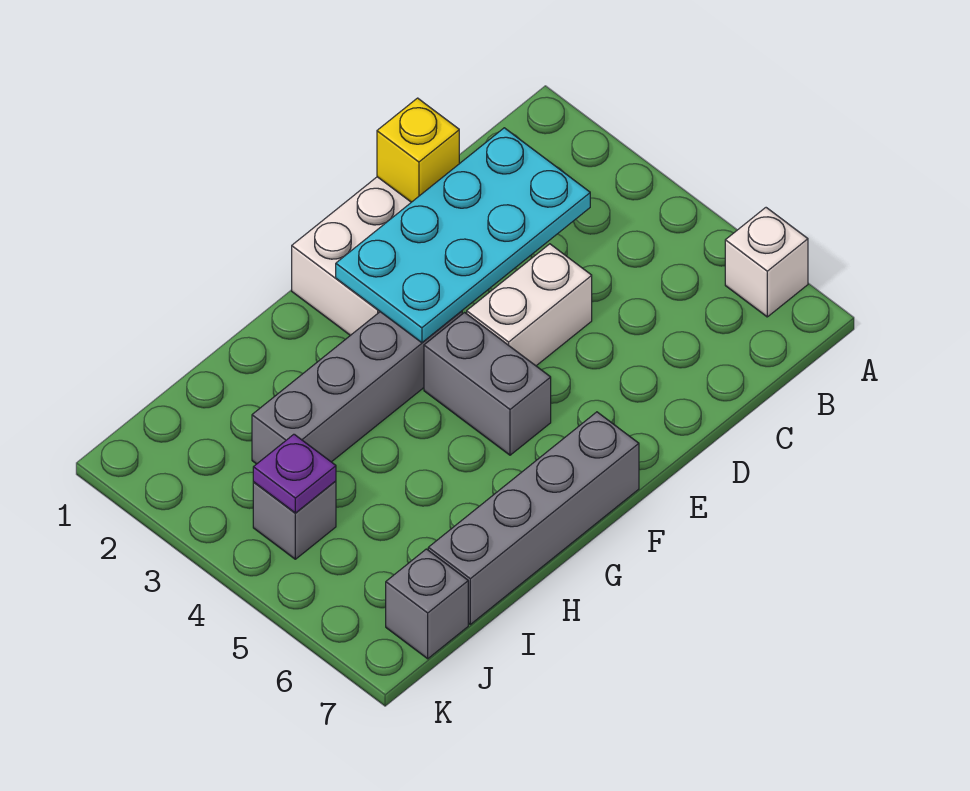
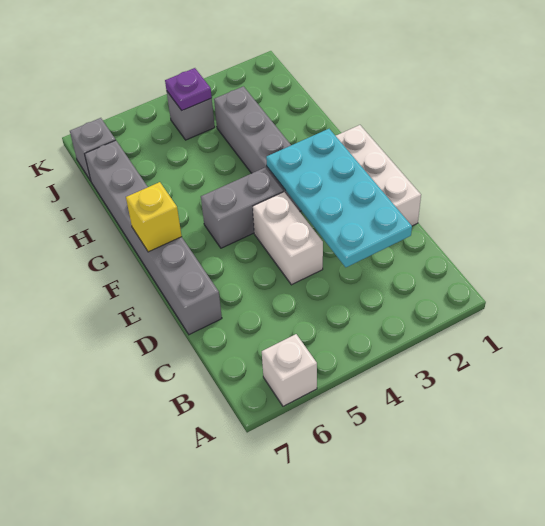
yellow brick D1 level 2 -> yellow brick F7 level 2
grey brick F7:I7 level 1 -> grey brick D7:I7 level 1

